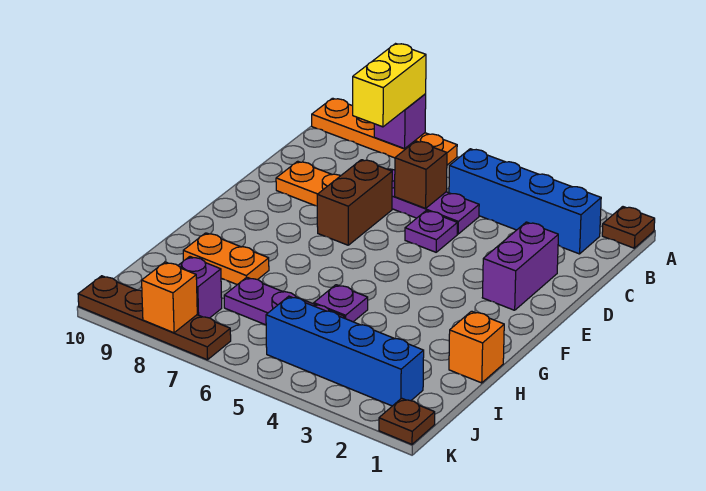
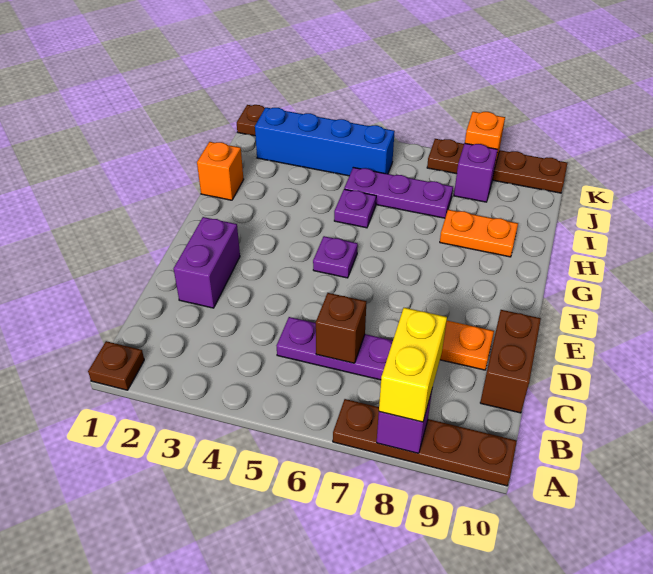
orange plate A7:A10 level 1 -> brown plate A7:A10 level 1
blue brick B2:B5 level 1 -> none
purple plate D5 level 1 -> purple plate F5 level 1
brown brick D7:E7 level 1 -> brown brick C10:D10 level 1

